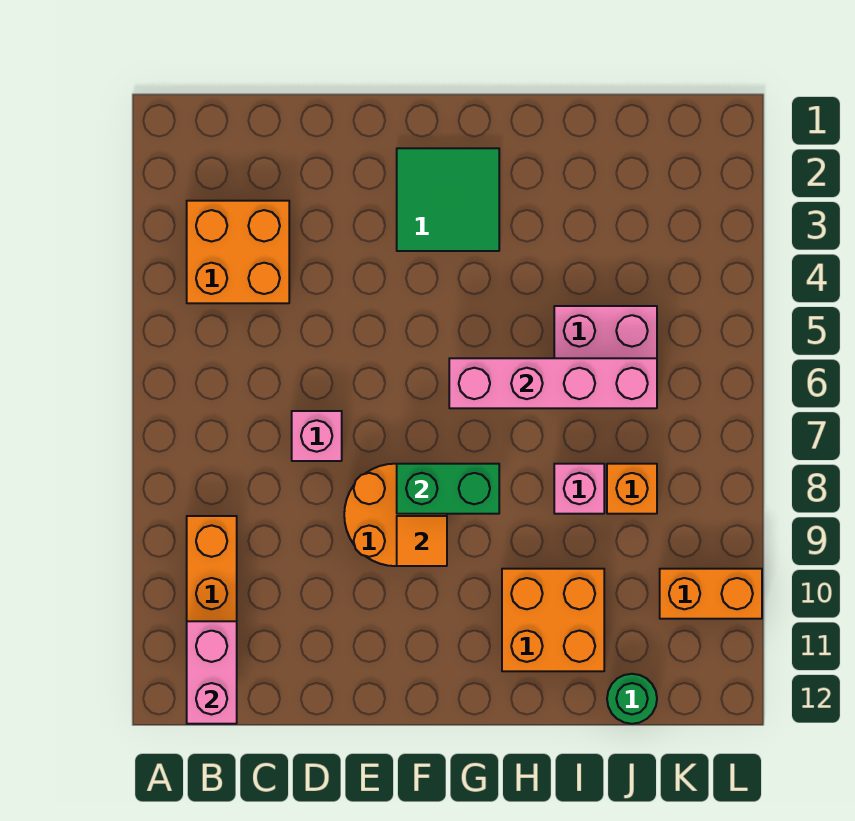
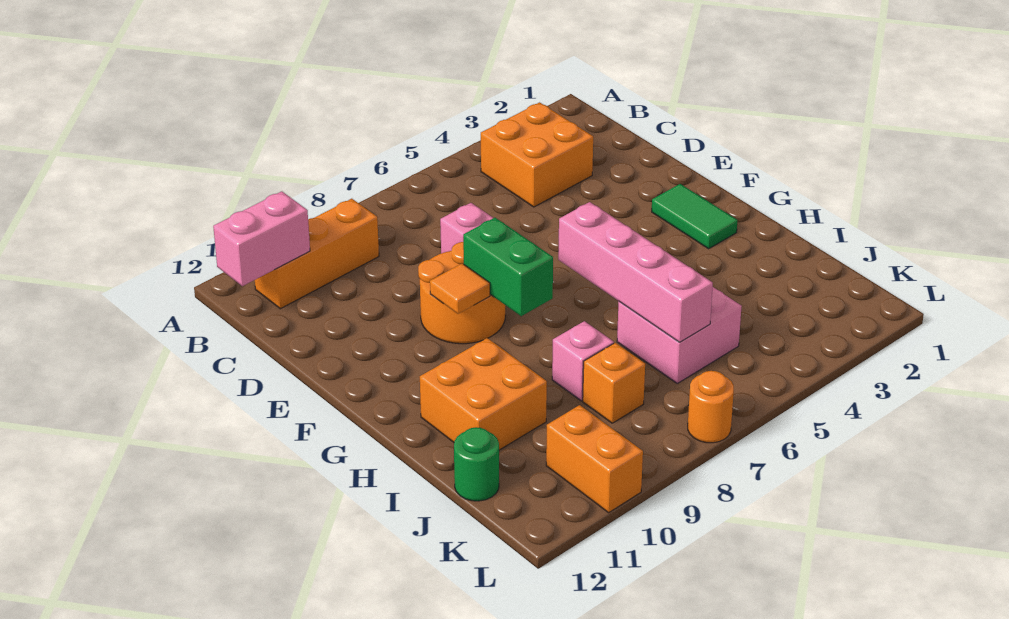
green tile F2:G3 level 1 -> green tile F2:G2 level 1
none -> orange round brick L7 level 1

